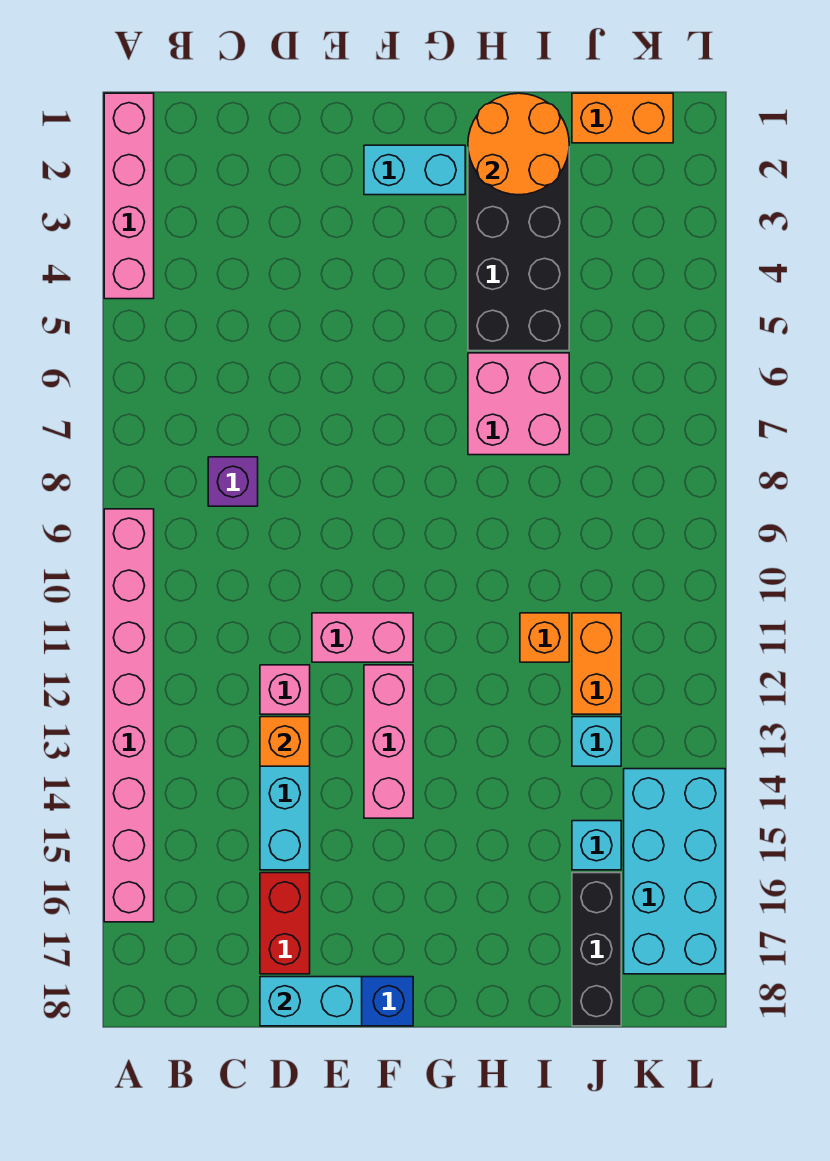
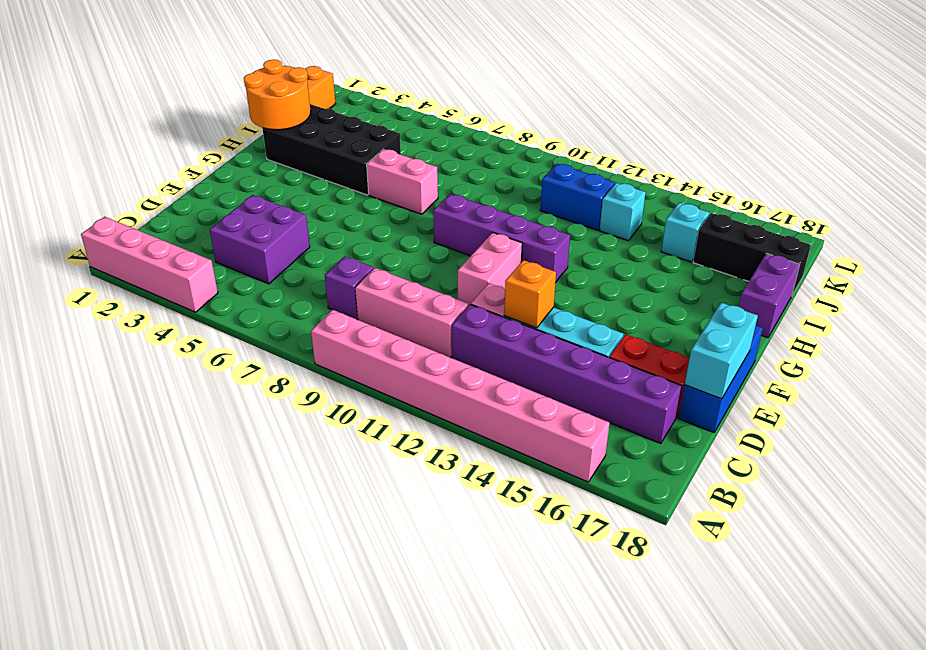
none -> purple brick C4:D5 level 1
none -> purple brick C12:C17 level 1
cyan brick F2:G2 level 1 -> none
pink brick F12:F14 level 1 -> pink brick C9:C11 level 1
none -> purple brick G9:G12 level 1
pink brick H6:I7 level 1 -> pink brick H6:H7 level 1
none -> purple brick H18:I18 level 1
orange brick I11 level 1 -> none
orange brick J11:J12 level 1 -> blue brick J11:J12 level 1
cyan brick K14:L17 level 1 -> none

